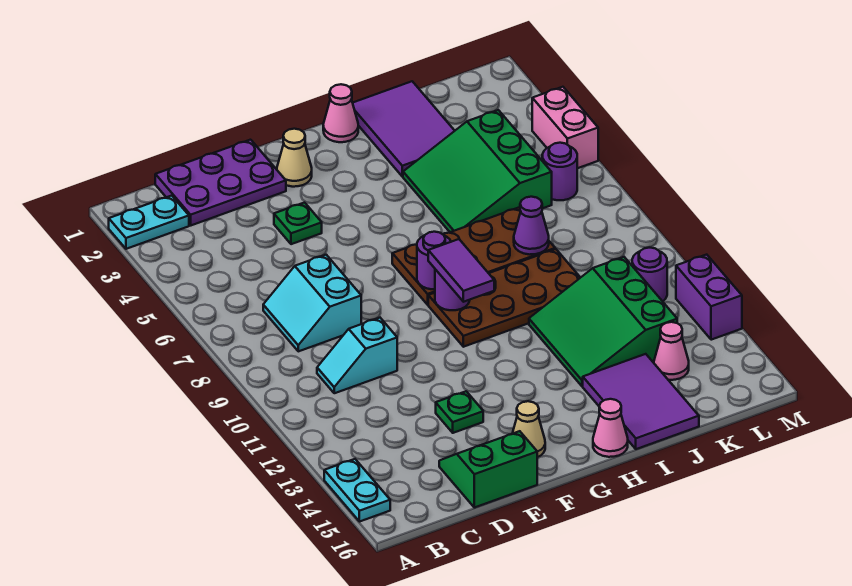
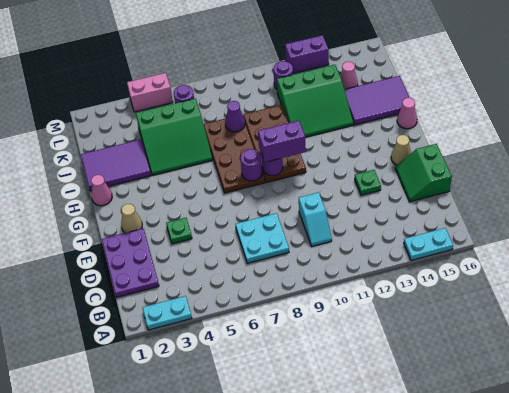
cyan plate A2:B2 level 1 -> cyan plate A2:A3 level 1
cyan slope C7:D8 level 1 top D -> cyan plate C7:D8 level 1
purple tile G9:G10 level 3 -> purple brick G9:G10 level 3

